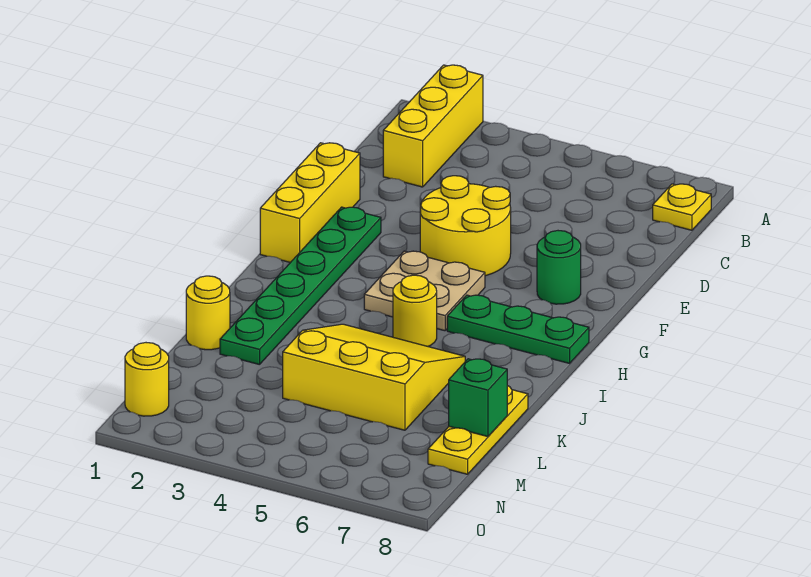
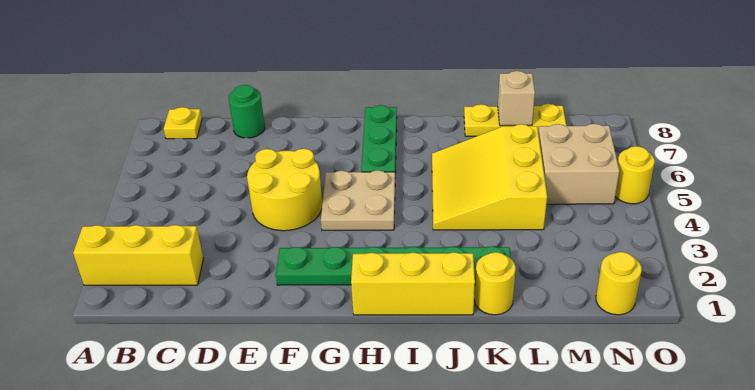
yellow brick E1:G1 level 1 -> yellow brick H1:J1 level 1
green round brick F7 level 1 -> green round brick D8 level 1
yellow round brick I5 level 1 -> yellow round brick O5 level 1
green brick L8 level 2 -> tan brick L8 level 2
none -> tan brick M5:N6 level 1

